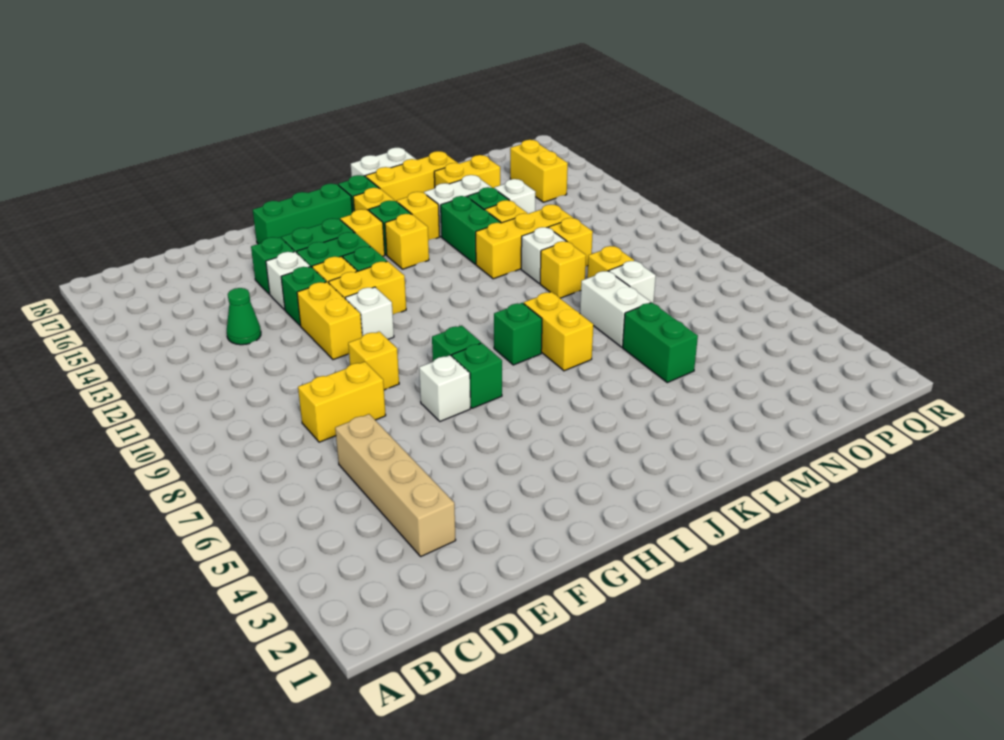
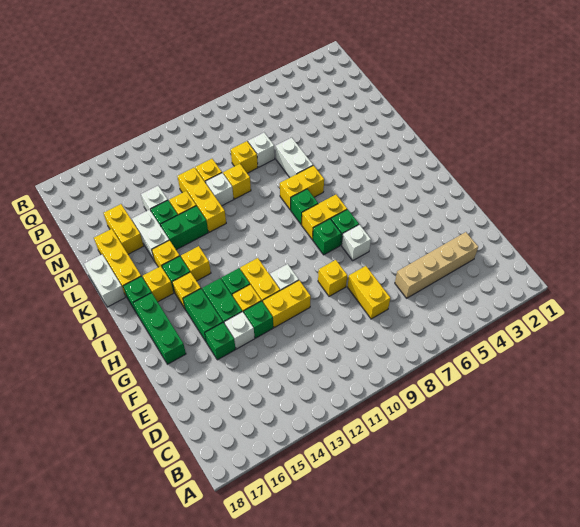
green cone D13 level 1 -> none
green brick M5:M6 level 1 -> none
white brick M7:M8 level 1 -> white brick L7:M7 level 1
yellow brick P15:P16 level 1 -> yellow brick I7:I8 level 1

